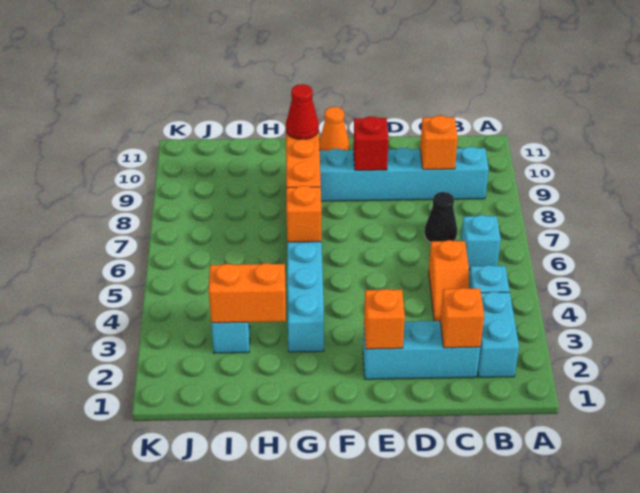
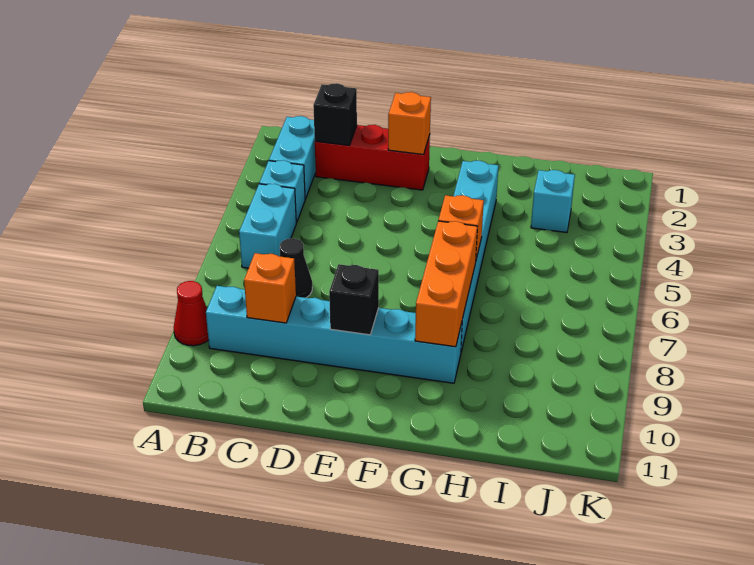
cyan brick B6 level 1 -> cyan brick B5:B6 level 1
cyan brick C2:E2 level 1 -> red brick C2:E2 level 1
orange brick C2 level 2 -> black brick C2 level 2
orange slope C4:C5 level 1 top 5 -> none
red brick E9 level 2 -> black brick E9 level 2
orange cone F11 level 1 -> none
red cone G9 level 3 -> red cone A9 level 1
orange brick H3:I3 level 2 -> none

